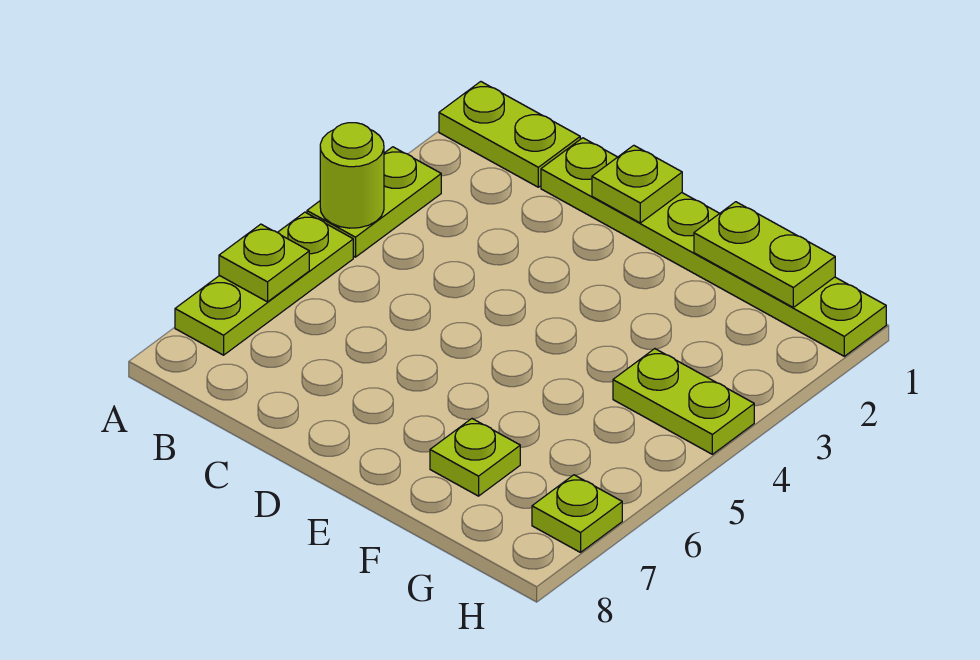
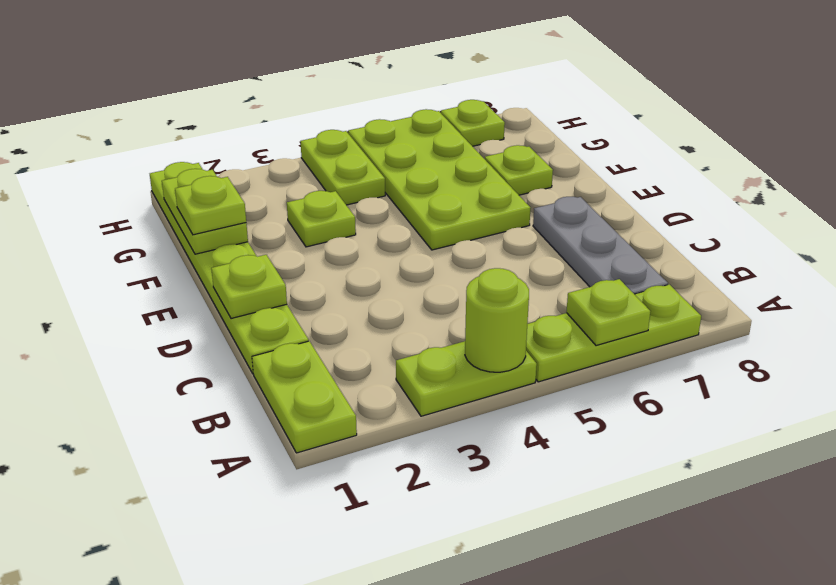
none -> grey plate B7:D7 level 1
none -> lime plate E5:H6 level 1
none -> lime plate F1 level 3
none -> lime plate F3 level 1

